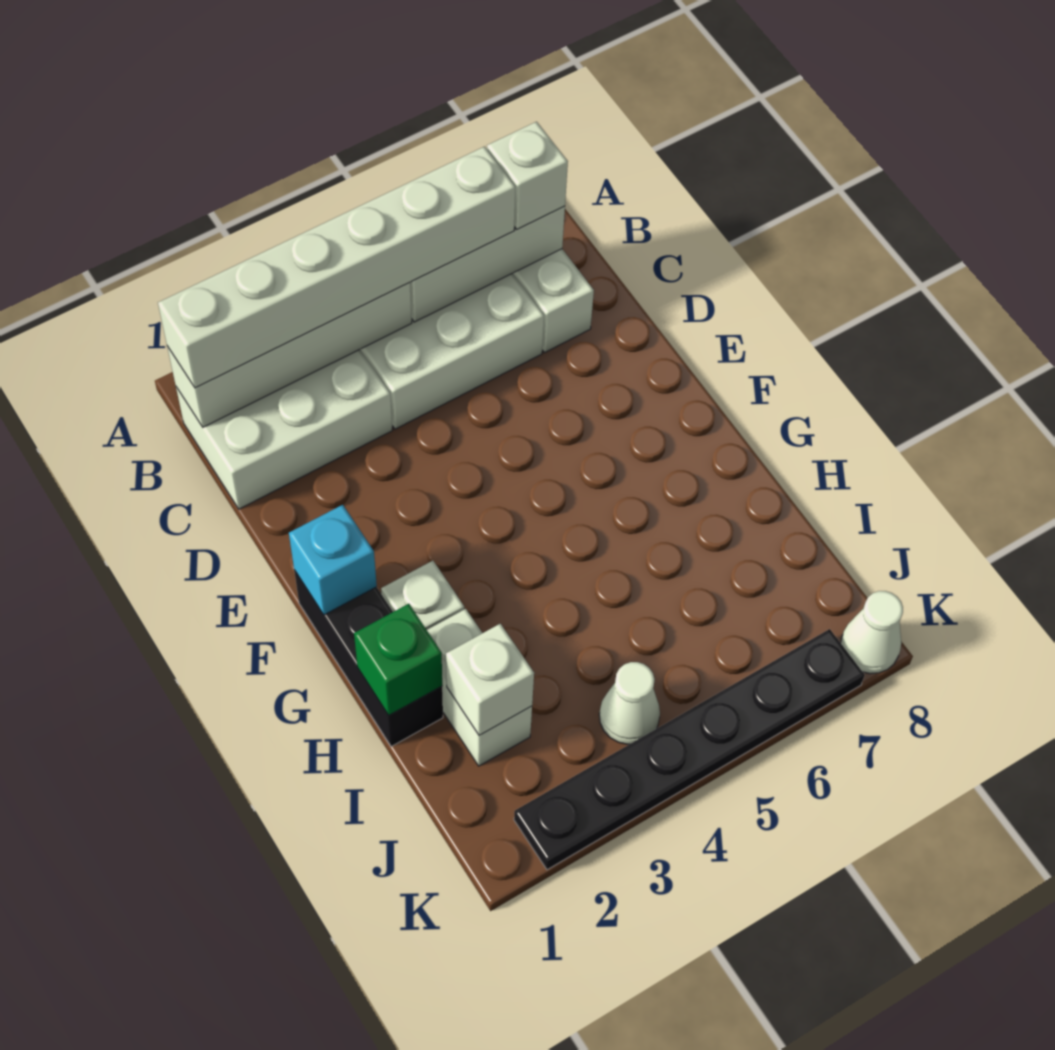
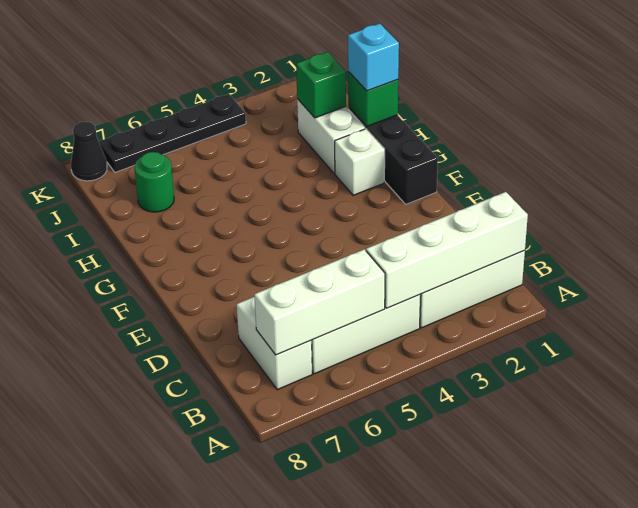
white brick B1:B6 level 3 -> none
white brick B7 level 3 -> none
cyan brick F1 level 2 -> cyan brick H1 level 3
white brick I2 level 2 -> green brick I2 level 2
none -> green round brick I7 level 1
white cone J4 level 1 -> none
black plate K2:K7 level 1 -> black plate K4:K7 level 1
white cone K8 level 1 -> black cone K8 level 1

